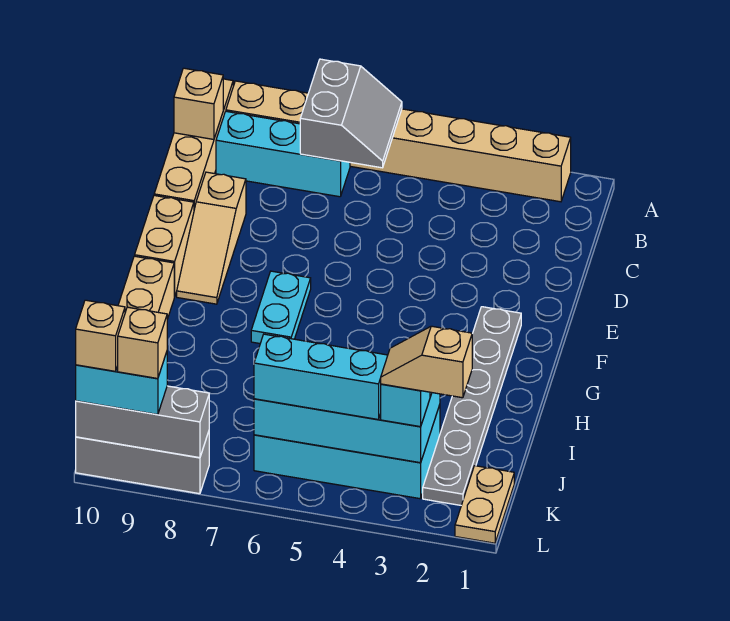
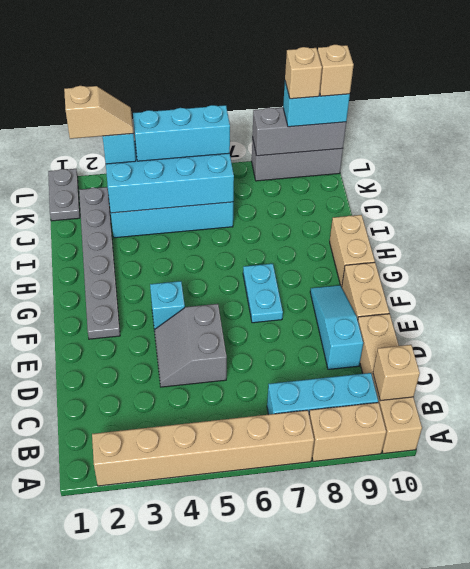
grey slope A6:B7 level 2 top 7 -> grey slope D4:E5 level 1 top 5
tan slope D9:F9 level 1 top D -> cyan slope D9:F9 level 1 top D
none -> cyan brick F4 level 1
tan plate K1:L1 level 1 -> grey plate K1:L1 level 1

